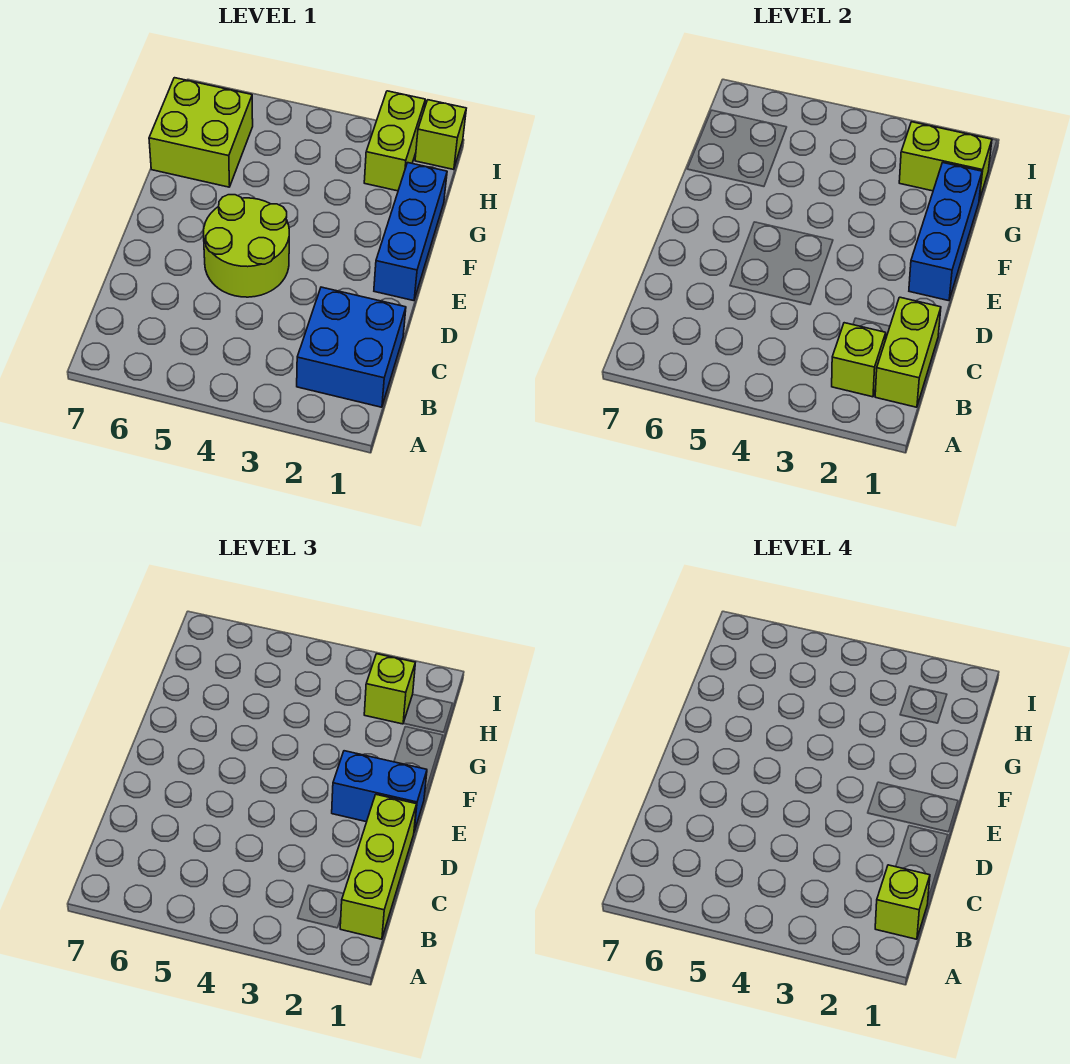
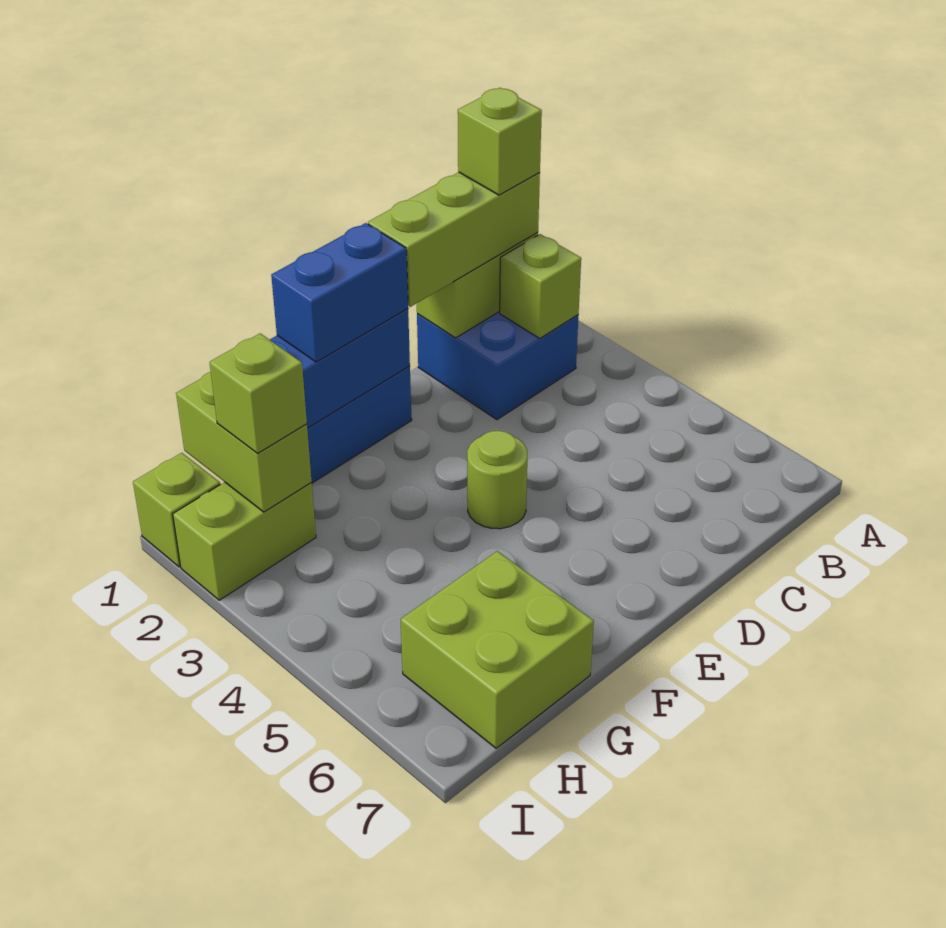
lime round brick D4:E5 level 1 -> lime round brick E4 level 1
blue brick E1:E2 level 3 -> blue brick E1:F1 level 3

